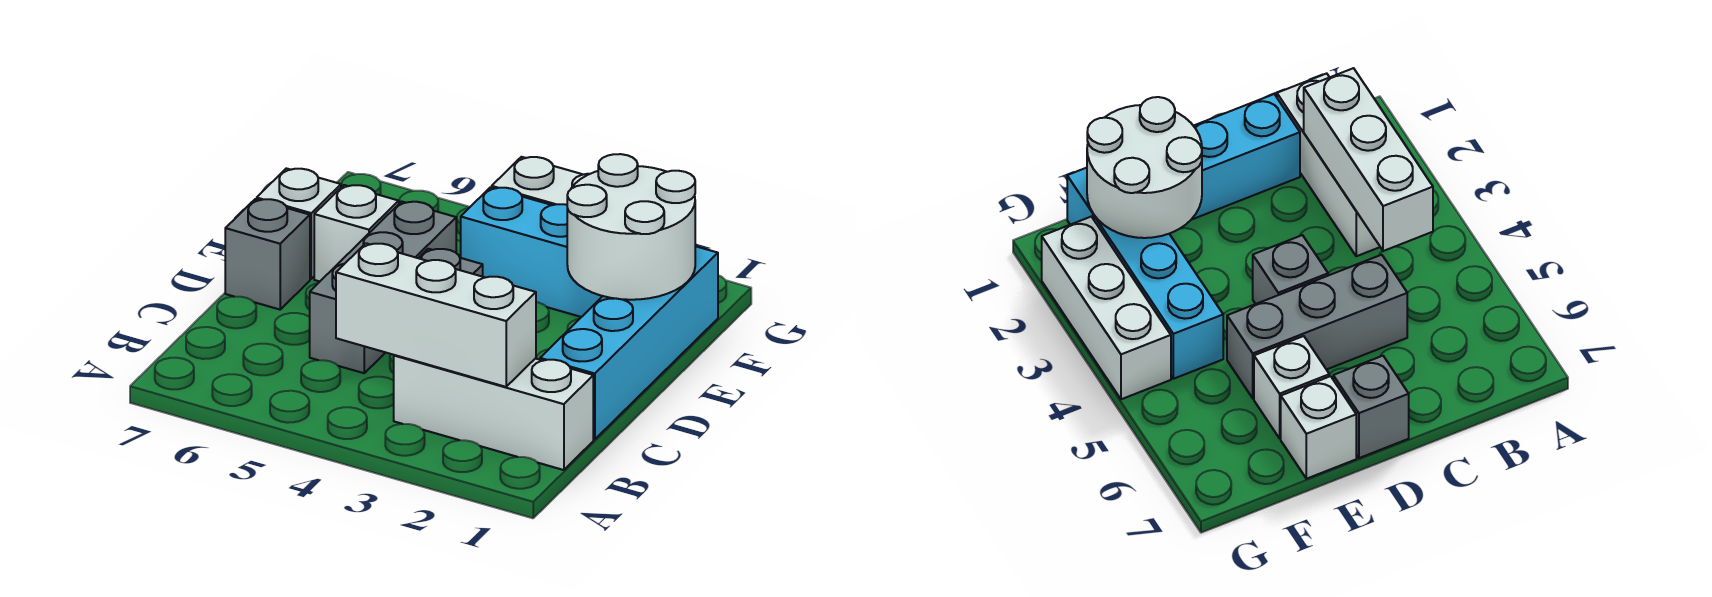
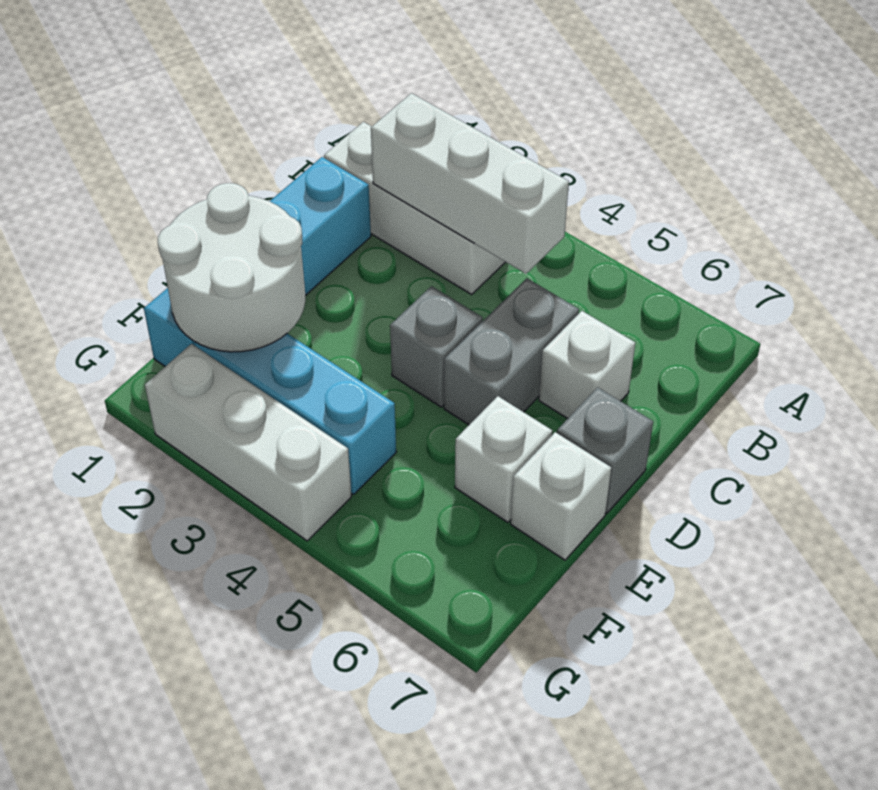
grey brick C5:E5 level 1 -> grey brick C5:D5 level 1
none -> white brick C6 level 1

